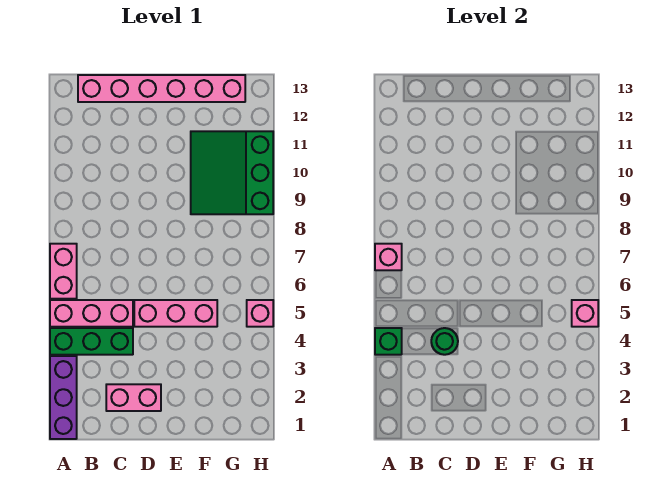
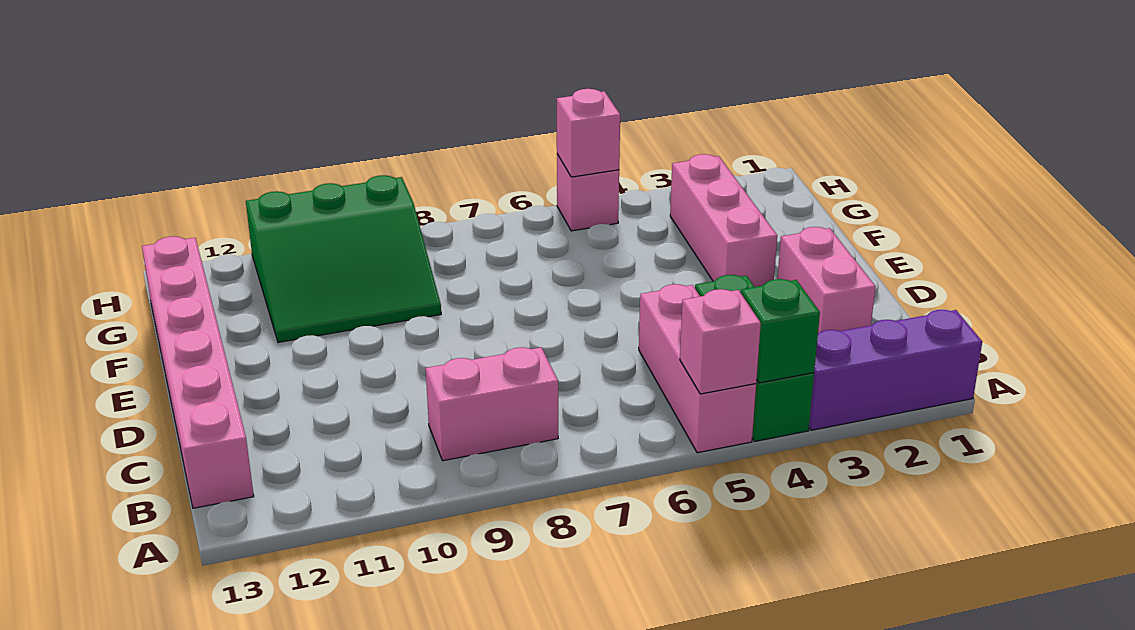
pink brick A6:A7 level 1 -> pink brick B8:B9 level 1
pink brick A7 level 2 -> pink brick A5 level 2
green round brick C4 level 2 -> none
pink brick D5:F5 level 1 -> pink brick E3:G3 level 1

